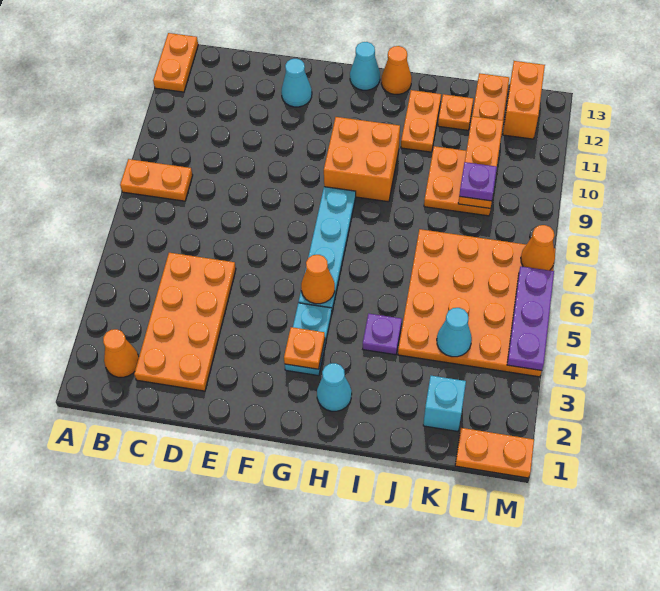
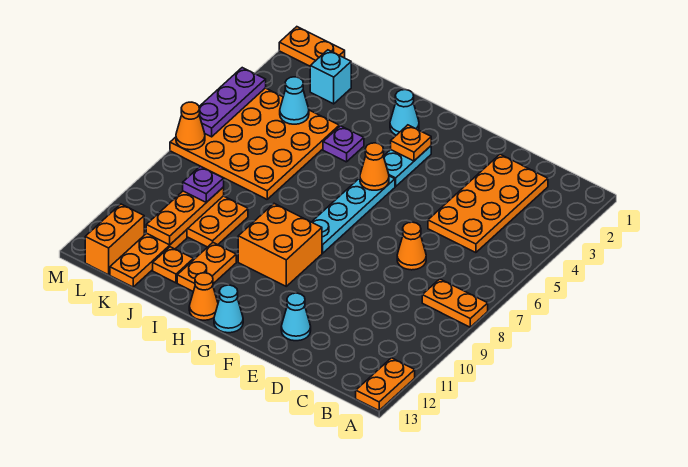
orange cone B2 level 1 -> orange cone D7 level 1

